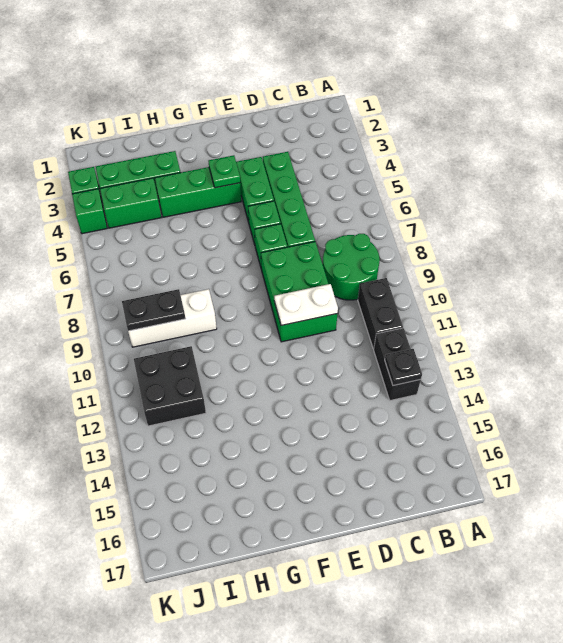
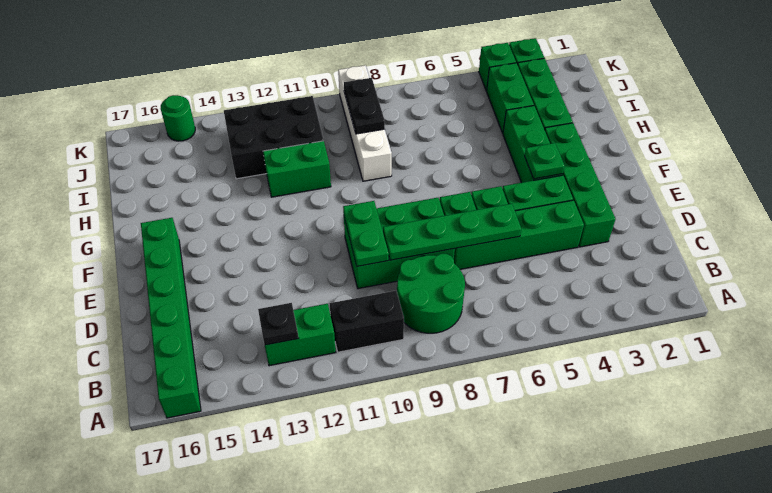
none -> green brick A16:F16 level 1
black brick B12:B13 level 1 -> green brick B12:B13 level 1
none -> green brick D3:G3 level 1
none -> green plate D6:D9 level 2
white plate D10:E10 level 2 -> green plate D10:E10 level 2
white brick H9:J9 level 1 -> white brick H9:K9 level 1
none -> green brick H11:H12 level 1
black brick I11:J12 level 1 -> black brick I11:J13 level 1
none -> green round brick K15 level 1

